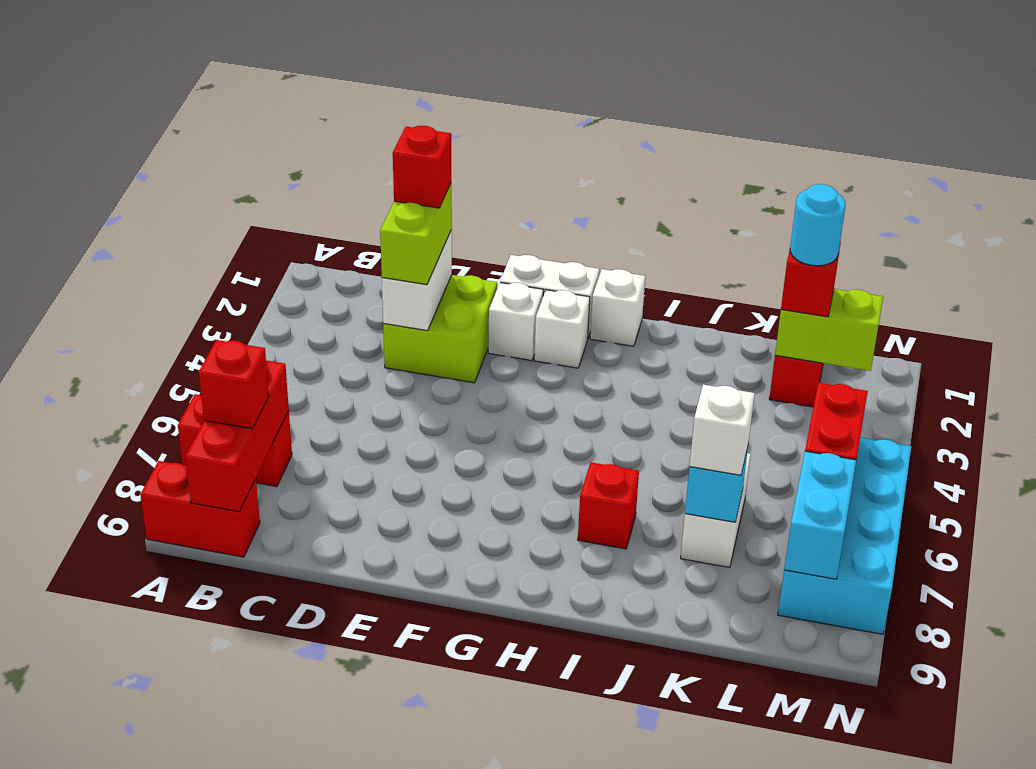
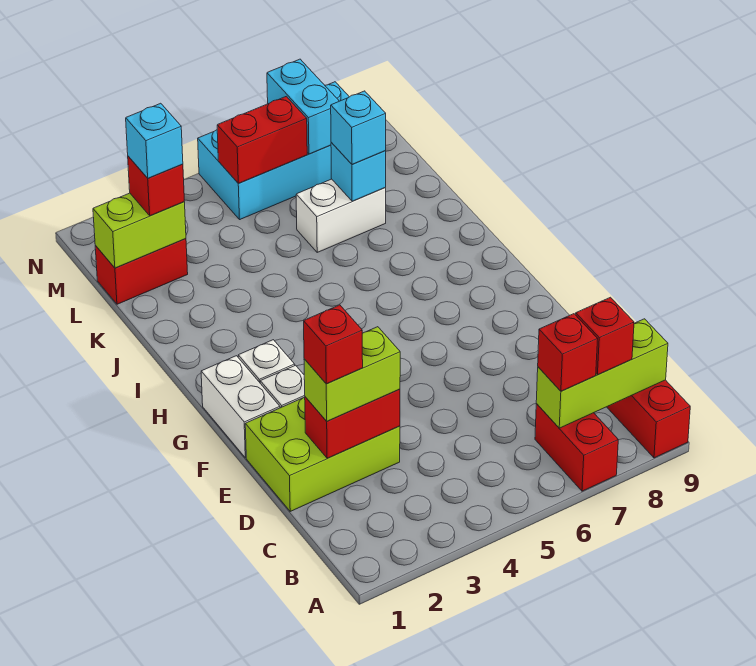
red brick B7:B9 level 2 -> lime brick B7:B9 level 2
lime brick D2:E3 level 1 -> lime brick D1:E3 level 1
white brick D2:D3 level 2 -> red brick D2:D3 level 2
white brick H1 level 1 -> none
red brick I7 level 1 -> red brick B7 level 3
white brick K7 level 3 -> cyan brick K7 level 3
lime brick L2:M2 level 2 -> lime brick L1:L2 level 2
cyan round brick L2 level 4 -> cyan brick L2 level 4
cyan brick M7:M8 level 2 -> cyan brick M7:N7 level 2

